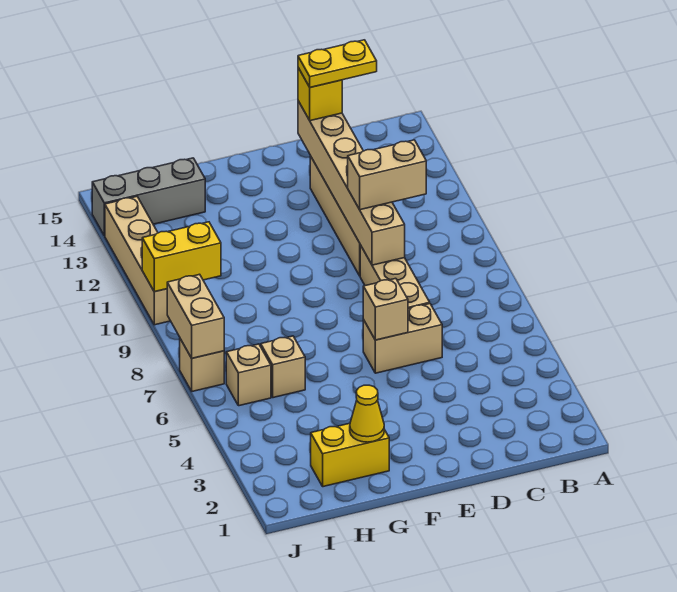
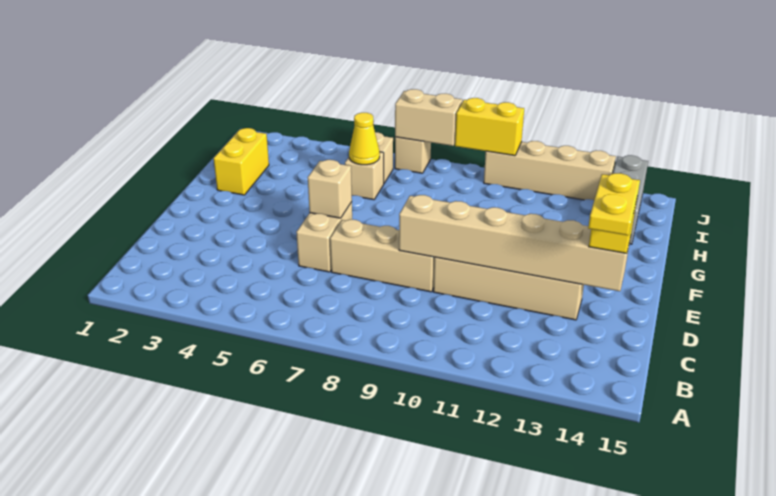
tan brick C10:D10 level 3 -> none
yellow cone G2 level 2 -> yellow cone H6 level 2
yellow brick I10:J10 level 2 -> yellow brick J9:J10 level 2

